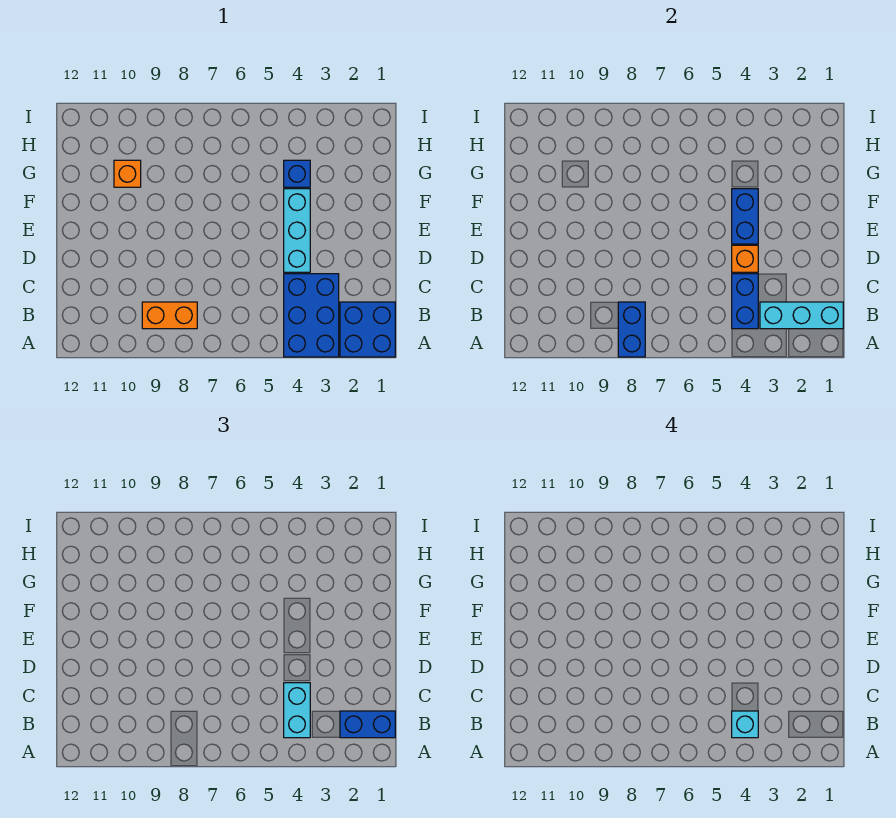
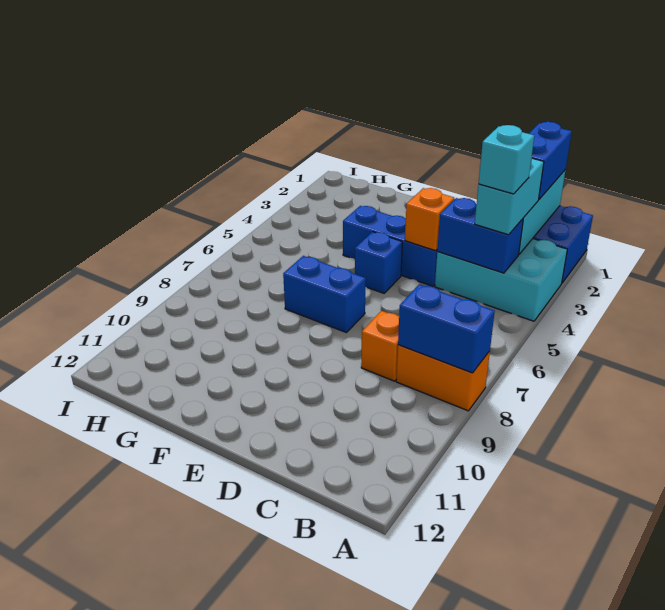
blue brick A3:C4 level 1 -> cyan brick A3:C4 level 1
cyan brick B4:C4 level 3 -> cyan brick B3:B4 level 3
orange brick B8:B9 level 1 -> orange brick A8:B8 level 1
cyan brick D4:F4 level 1 -> blue brick D4:F4 level 1
blue brick E4:F4 level 2 -> blue brick E7:F7 level 1
blue brick G4 level 1 -> blue brick E5 level 1
orange brick G10 level 1 -> orange brick C8 level 1

